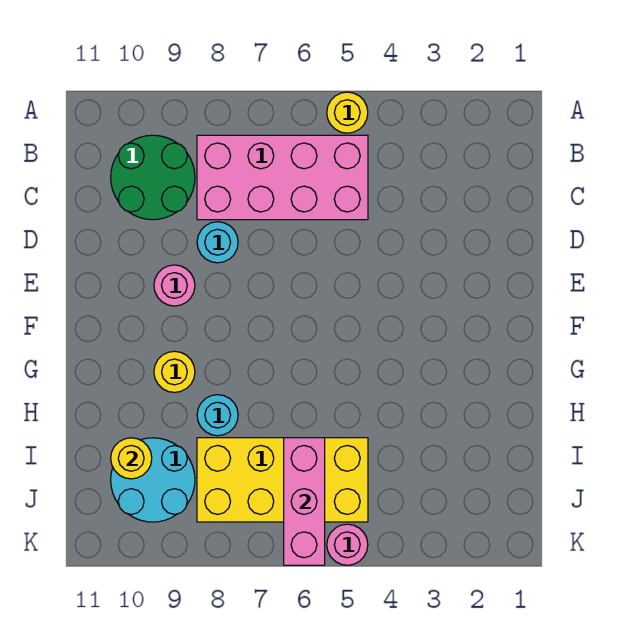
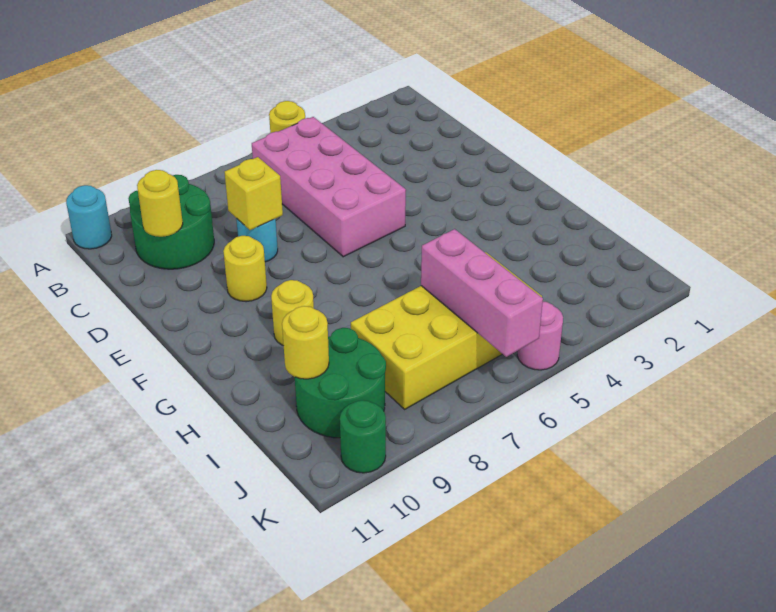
pink brick B5:C8 level 1 -> pink brick B5:E6 level 1
none -> yellow round brick C10 level 2
none -> yellow brick D8 level 2
pink round brick E9 level 1 -> yellow round brick E9 level 1
cyan round brick H8 level 1 -> cyan round brick A11 level 1
cyan round brick I9:J10 level 1 -> green round brick I9:J10 level 1
none -> green round brick K10 level 1

